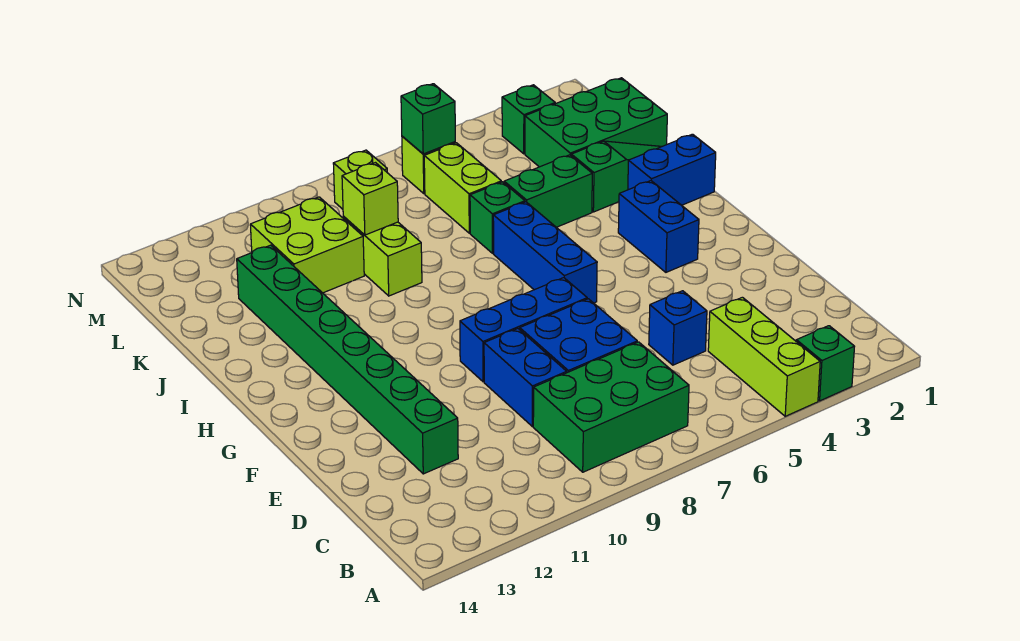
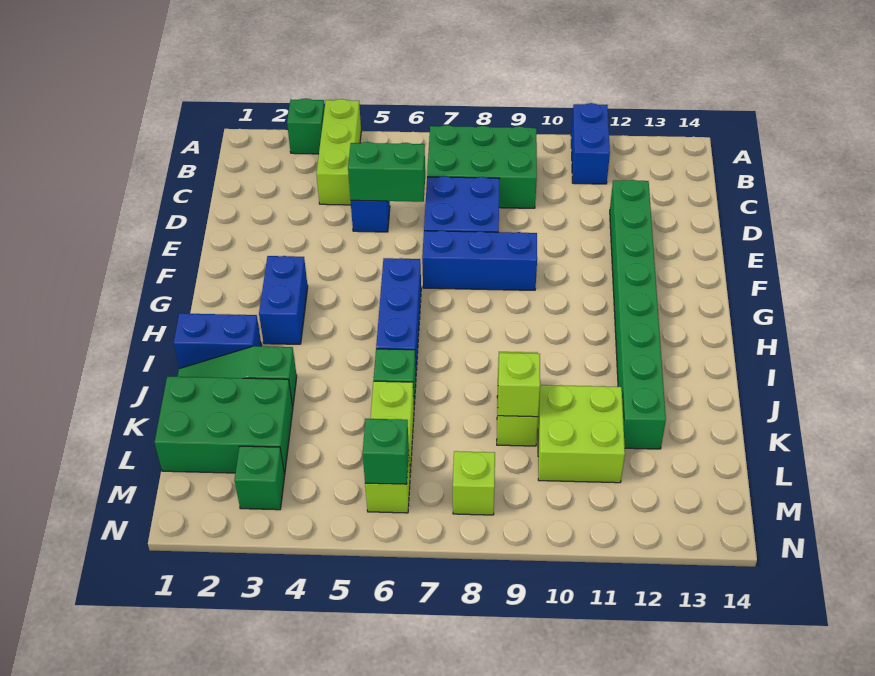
blue brick D9:E9 level 1 -> blue brick A11:B11 level 1
green brick J4:J5 level 1 -> green brick D5:D6 level 2

